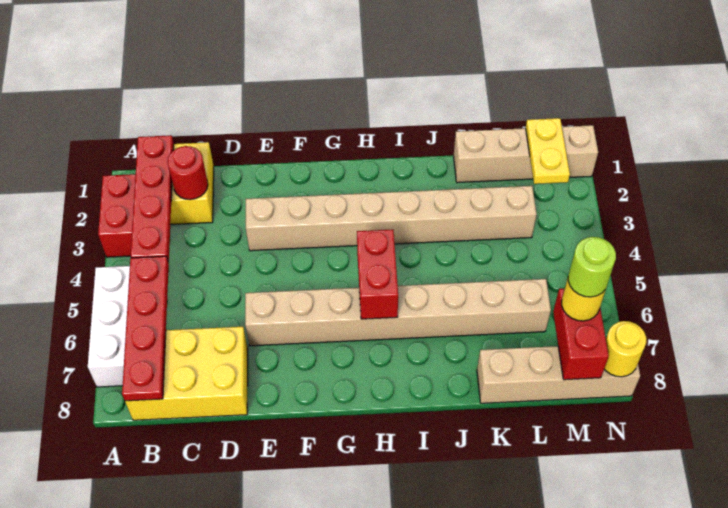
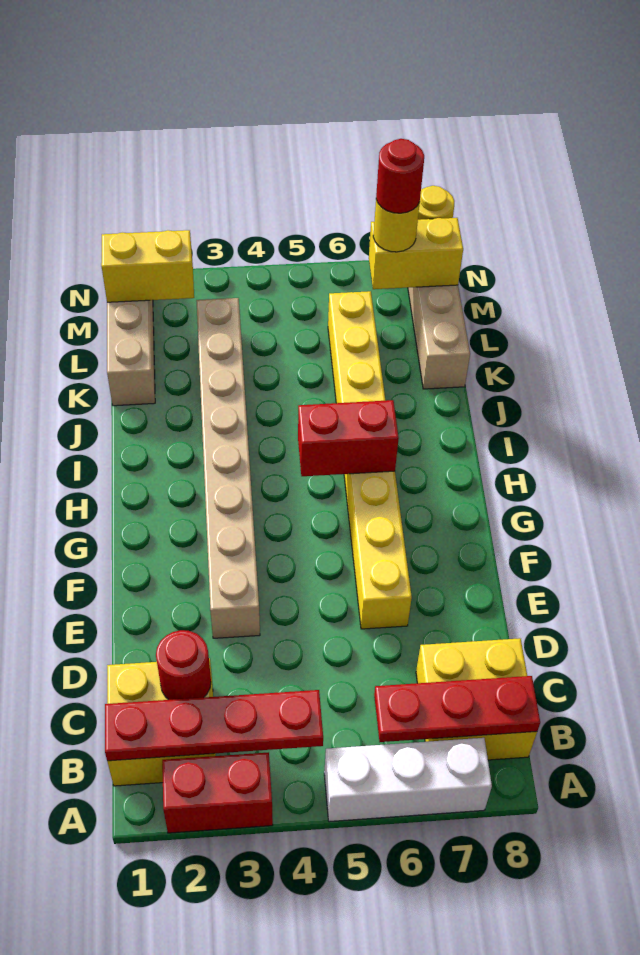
red plate B5:B8 level 2 -> red plate B6:B8 level 2
yellow brick B7:D8 level 1 -> yellow brick B7:C8 level 1
tan brick E6:L6 level 1 -> yellow brick E6:L6 level 1
yellow plate M1:M2 level 2 -> yellow brick M1:M2 level 2
red brick M7:M8 level 2 -> yellow brick M7:M8 level 2
lime round brick M7 level 4 -> red round brick M7 level 4

